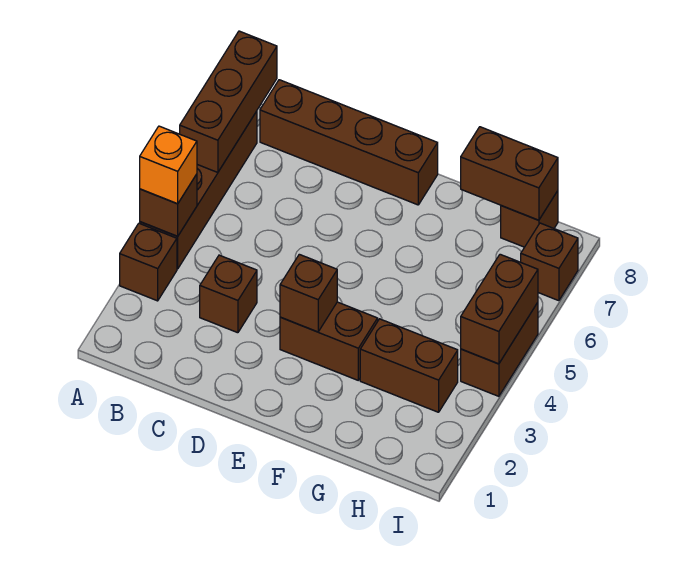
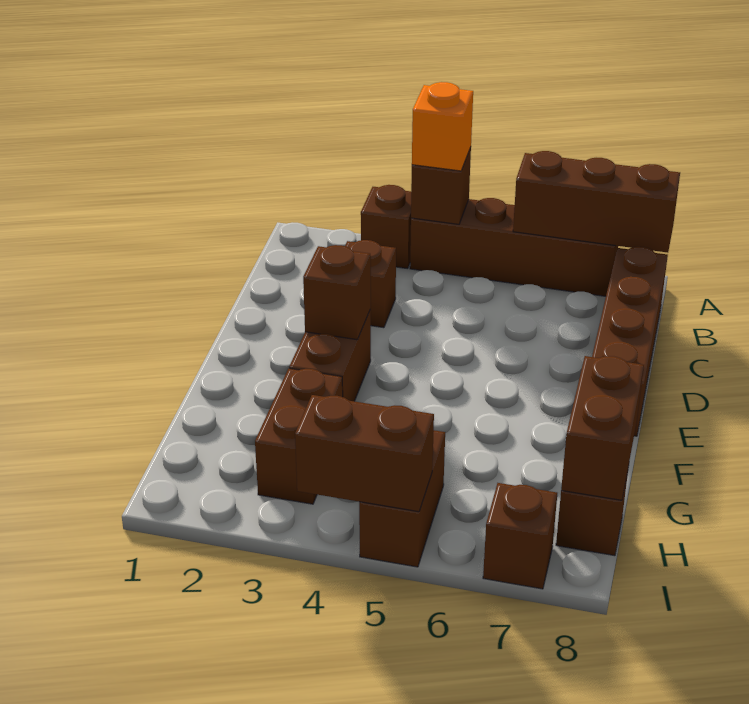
brown brick I4:I5 level 1 -> brown brick H5:I5 level 1

